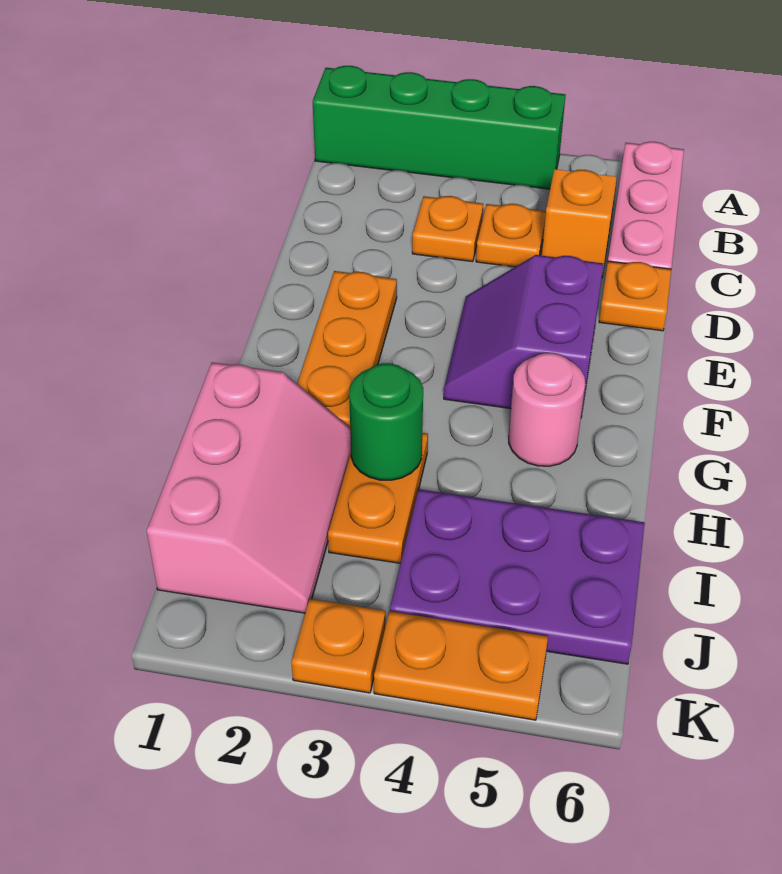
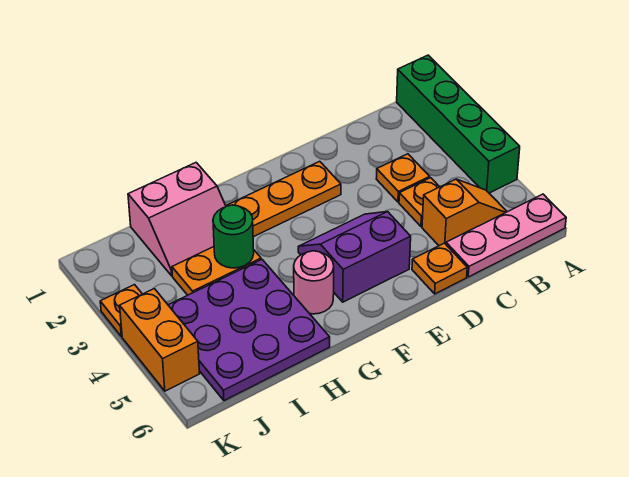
pink slope H1:J2 level 1 top 1 -> pink slope H1:I2 level 1 top 1
purple plate I4:J6 level 1 -> purple plate H4:J6 level 1
orange plate K4:K5 level 1 -> orange brick K4:K5 level 1

